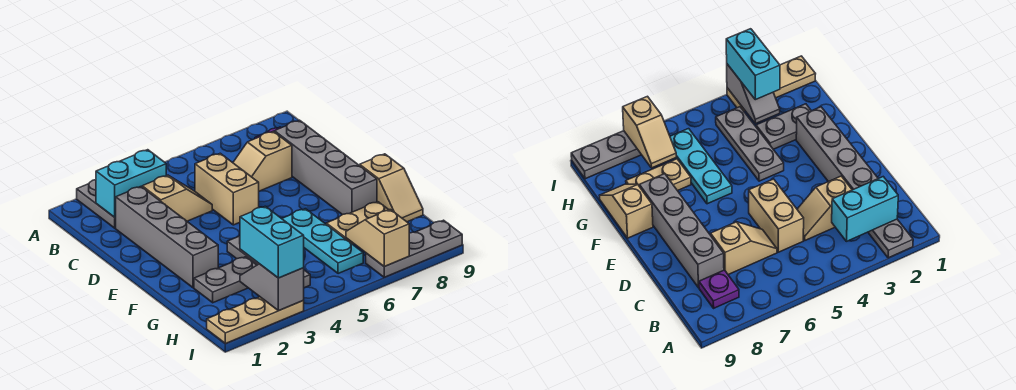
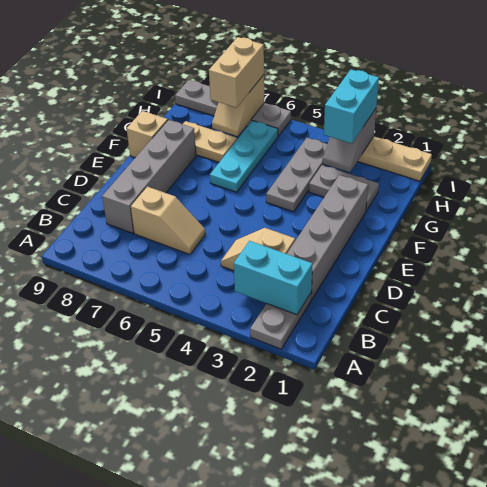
purple plate B8 level 1 -> none
tan brick C5:D5 level 1 -> tan brick H7:I7 level 3
grey plate I7:I9 level 1 -> grey plate I6:I9 level 1

